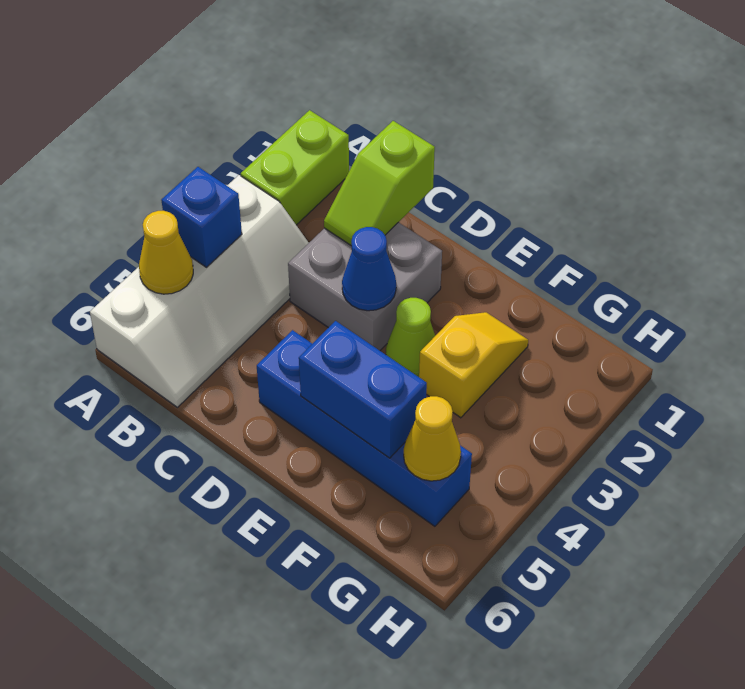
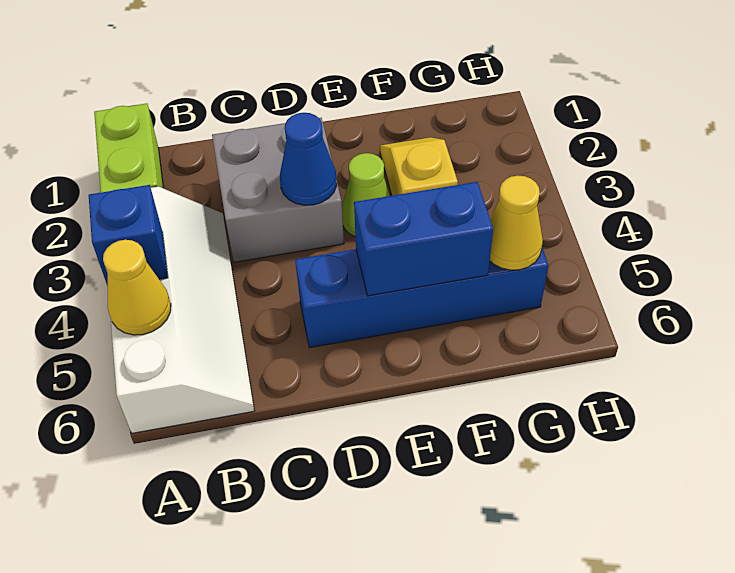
lime slope C1:C2 level 2 top 1 -> none

